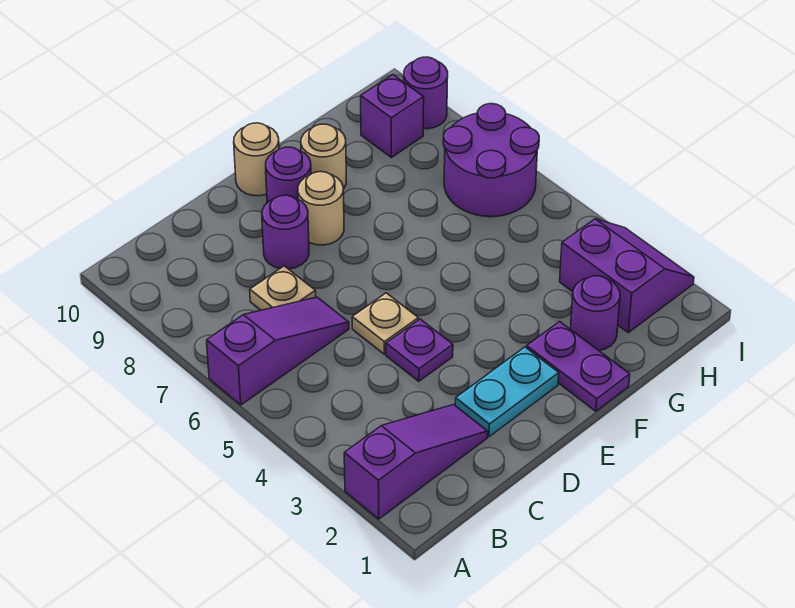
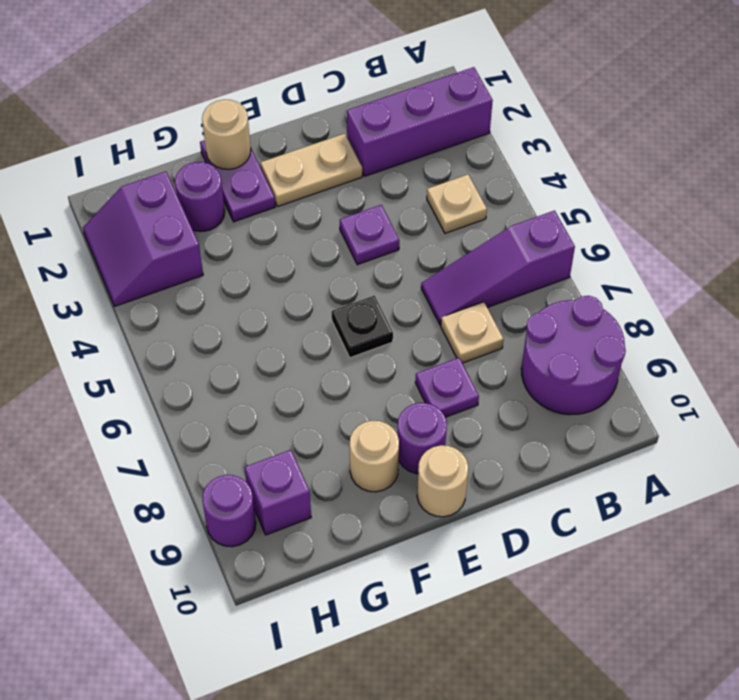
purple slope A2:C2 level 1 top A -> purple brick A2:C2 level 1
cyan plate D2:E2 level 1 -> tan plate D2:E2 level 1
tan plate D5 level 1 -> tan plate B4 level 1
purple round brick D8 level 1 -> purple plate D8 level 1
none -> black plate E6 level 1
tan round brick E8 level 1 -> tan round brick F1 level 2
purple round brick H6:I7 level 1 -> purple round brick A8:B9 level 1

